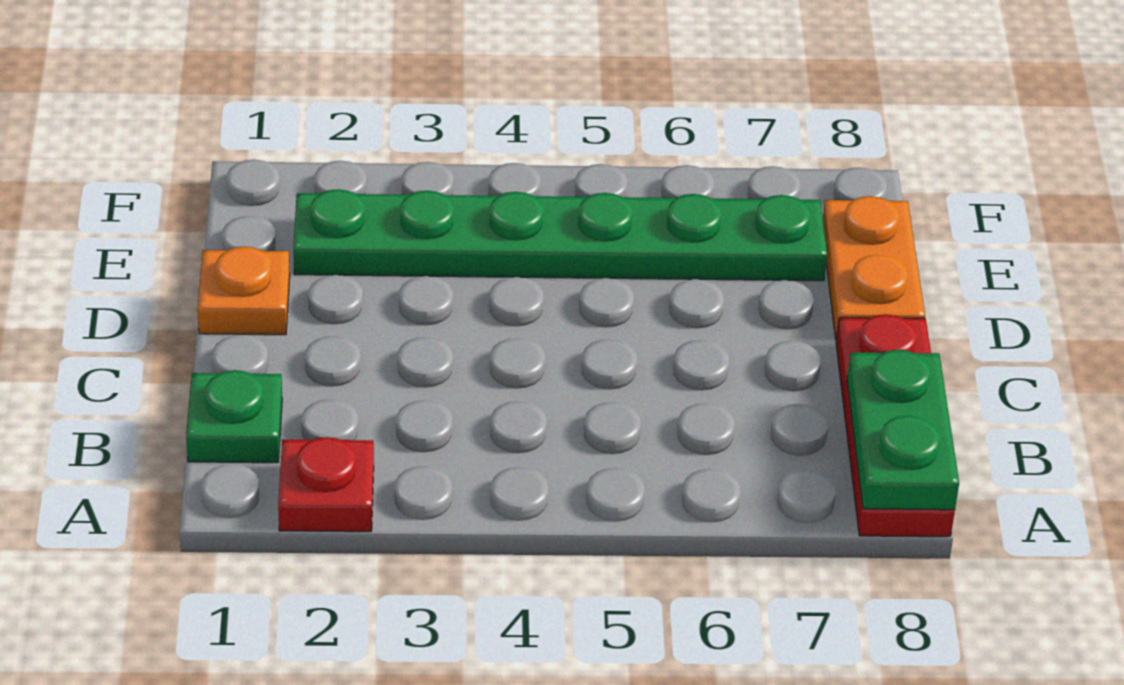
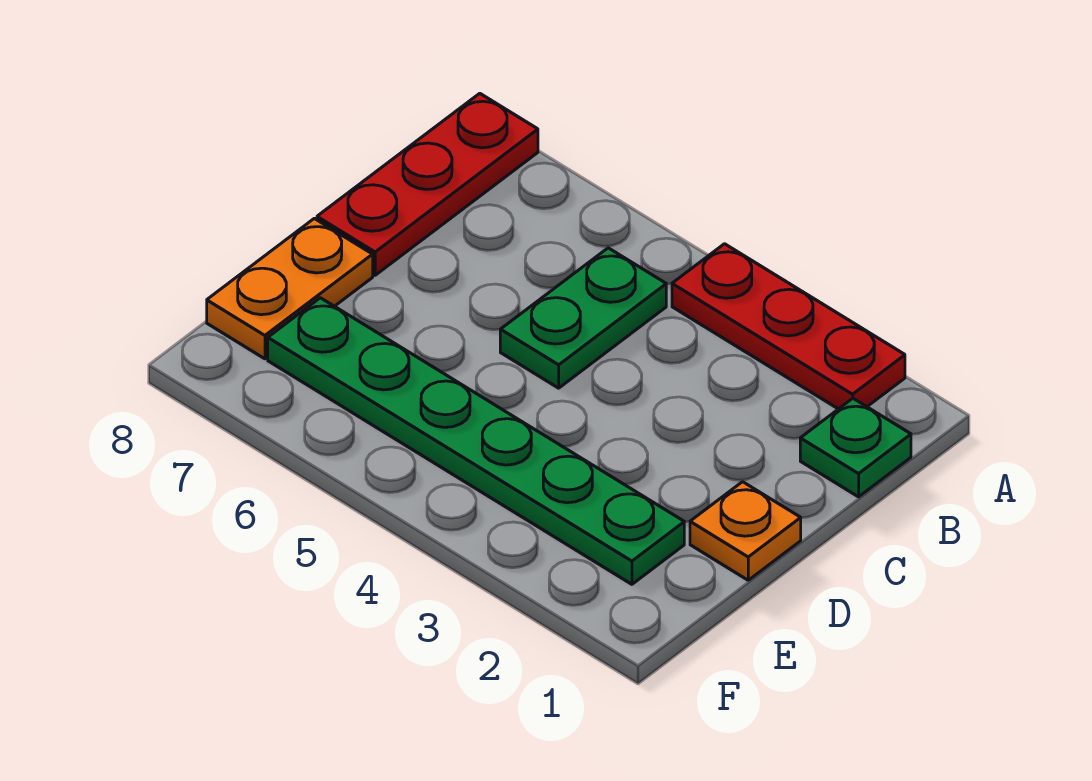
red plate A2 level 1 -> red plate A2:A4 level 1
green plate A8:B8 level 2 -> green plate B5:C5 level 1

